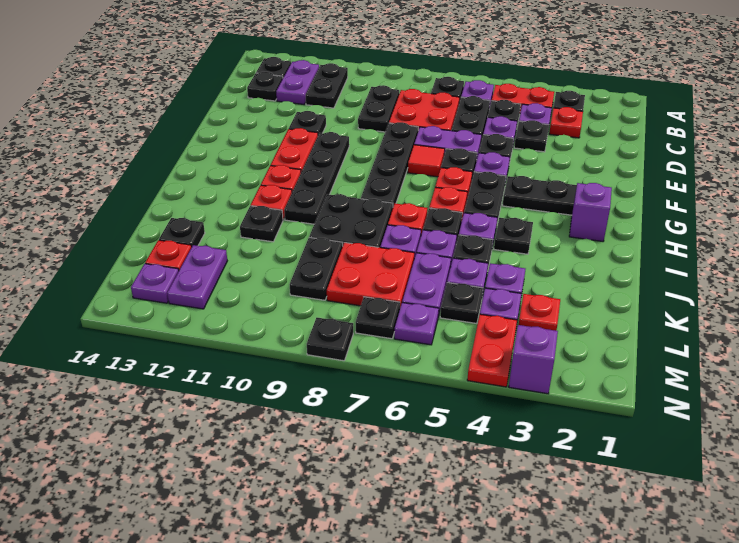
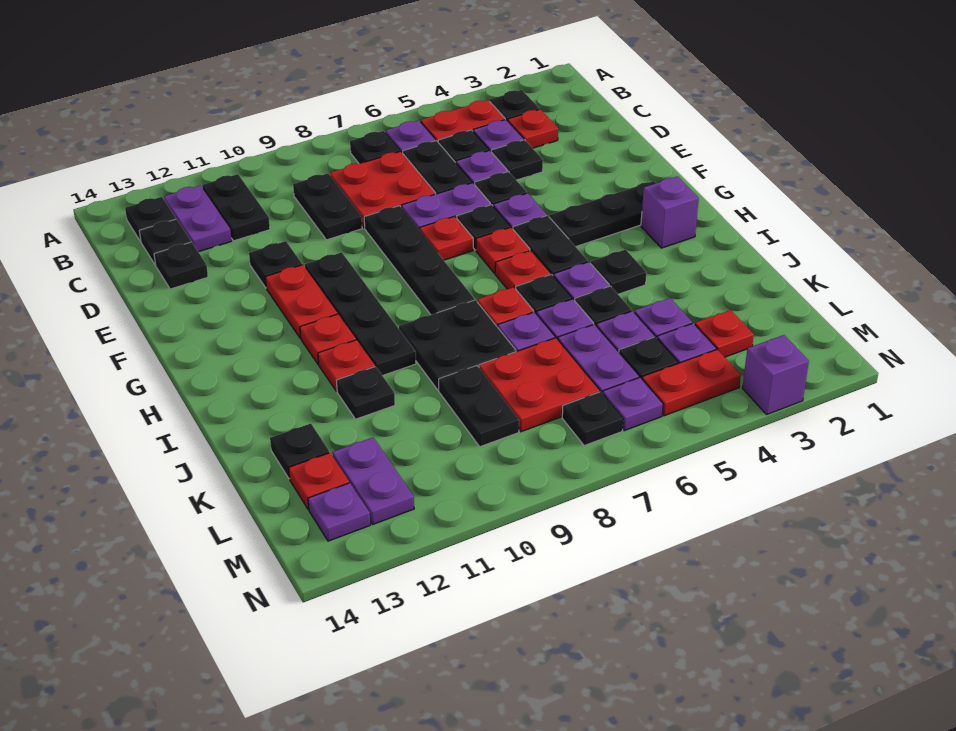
red tile F7 level 1 -> red plate F7 level 1
red plate M4:N4 level 1 -> red plate M4:M5 level 1
black plate N8 level 1 -> black plate D13 level 1

